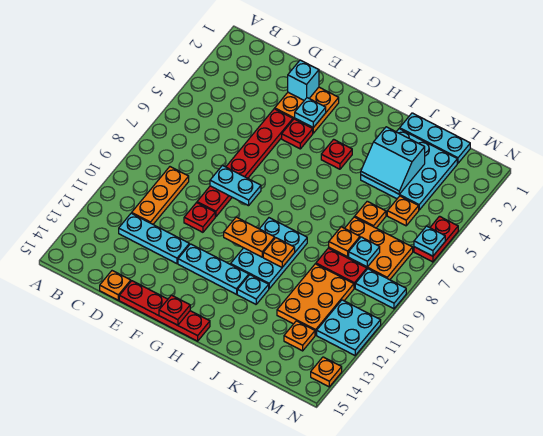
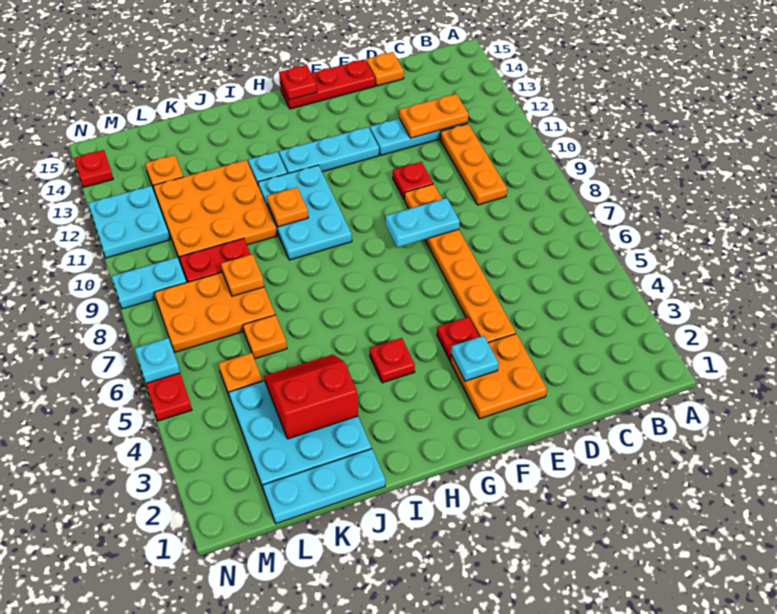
cyan brick E2 level 2 -> none
red plate E4:E9 level 1 -> orange plate E4:E9 level 1
red plate E15:H15 level 1 -> red plate E15:G15 level 1
orange plate G10:H10 level 2 -> orange plate C12:D12 level 2
cyan slope J3:K4 level 2 top 3 -> red slope J3:K4 level 2 top 3
orange plate K10:L12 level 1 -> orange plate J10:L12 level 1
cyan plate L8 level 2 -> none
orange plate N14 level 1 -> red plate N14 level 1

